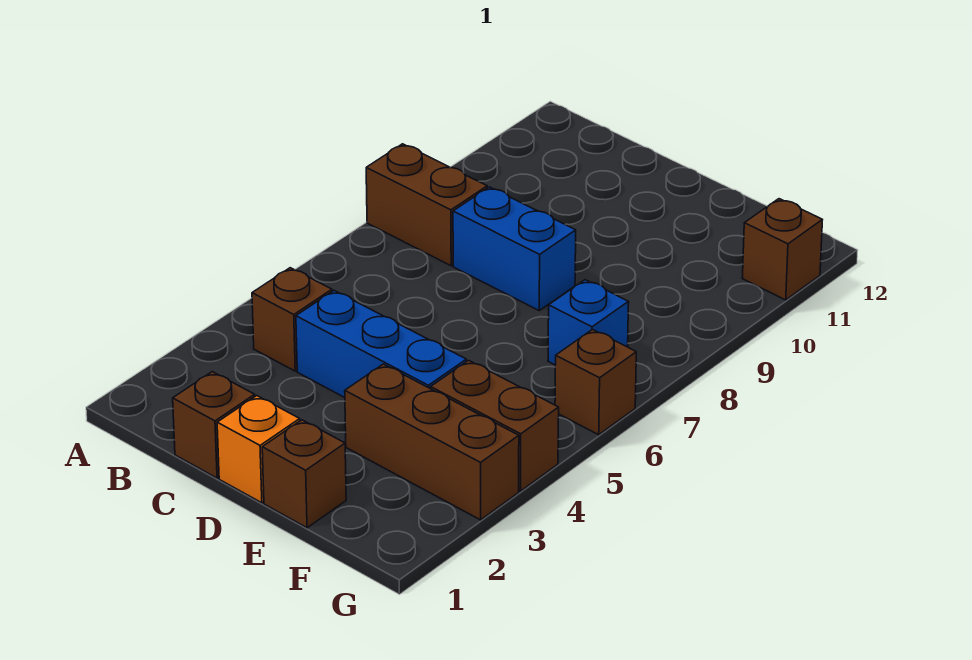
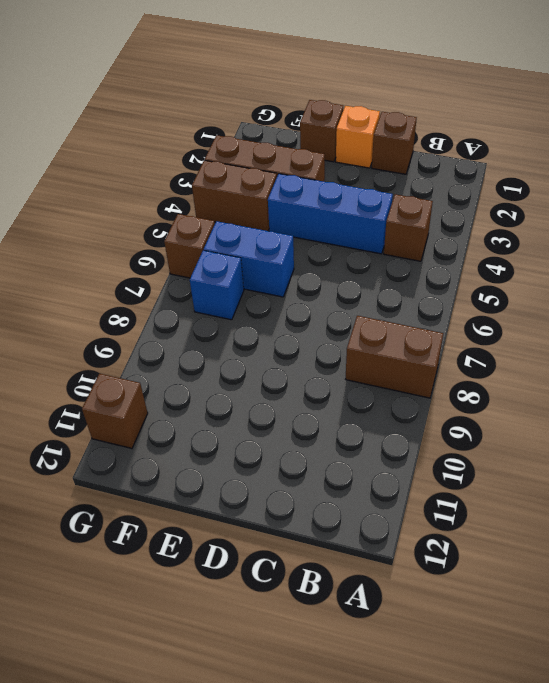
blue brick C8:D8 level 1 -> blue brick E6:F6 level 1

